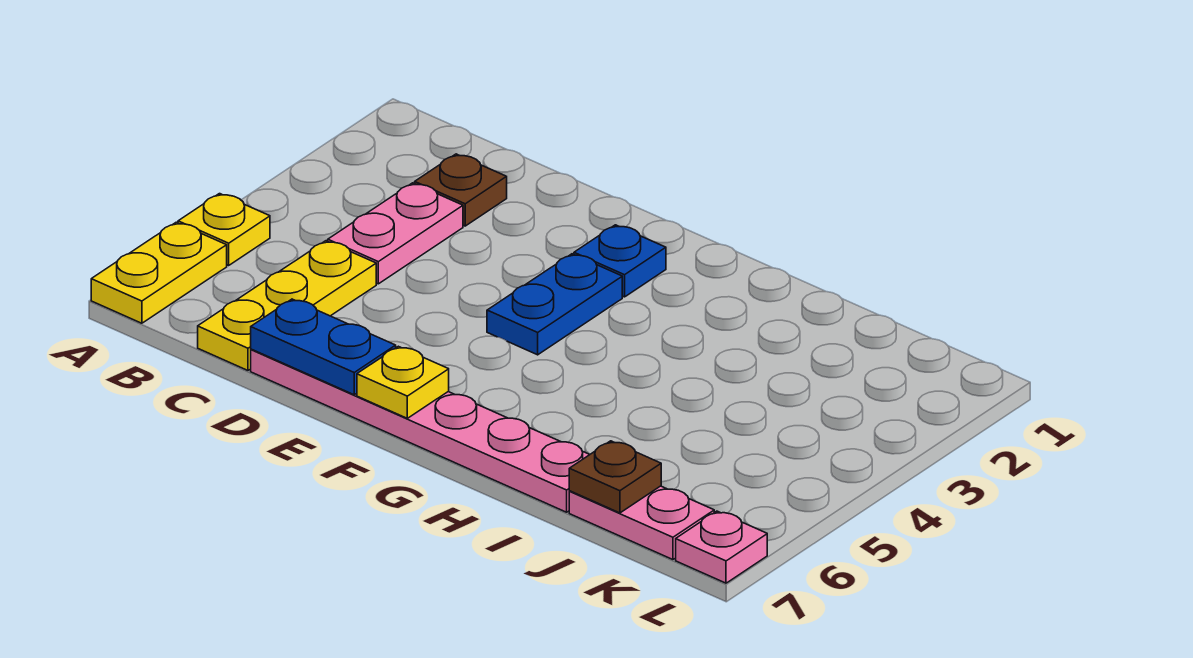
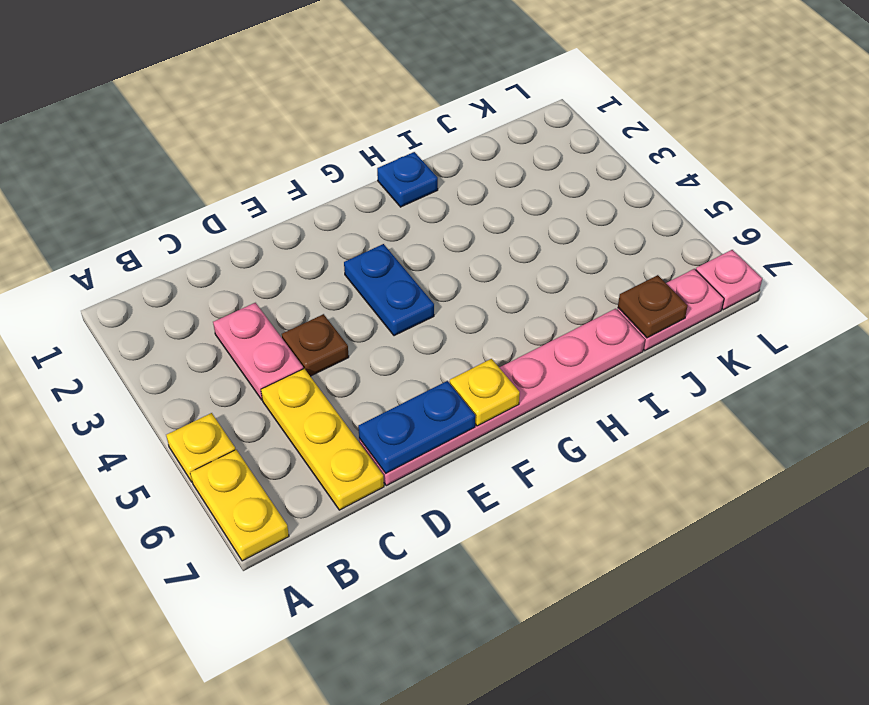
brown plate C2 level 1 -> brown plate D4 level 1
blue plate F2 level 1 -> blue plate H1 level 1

